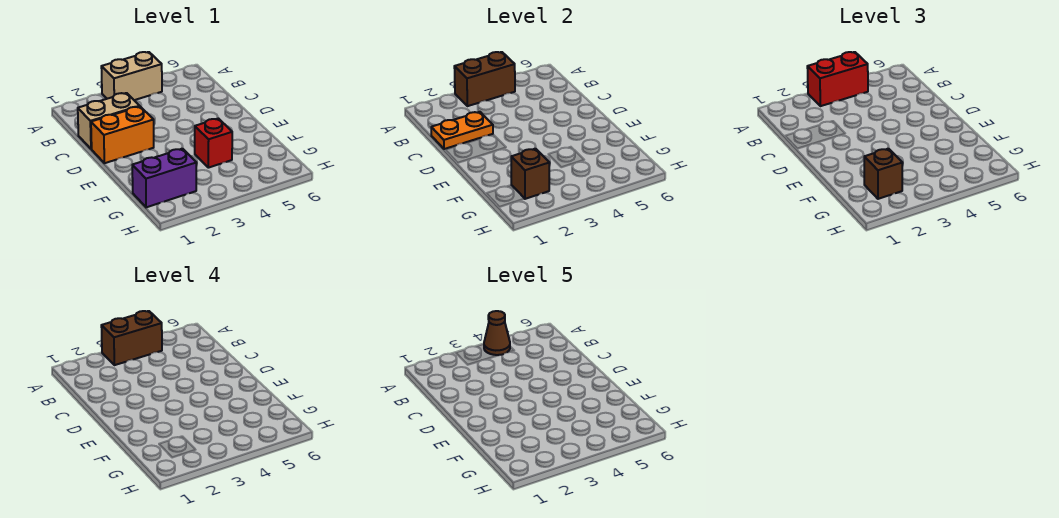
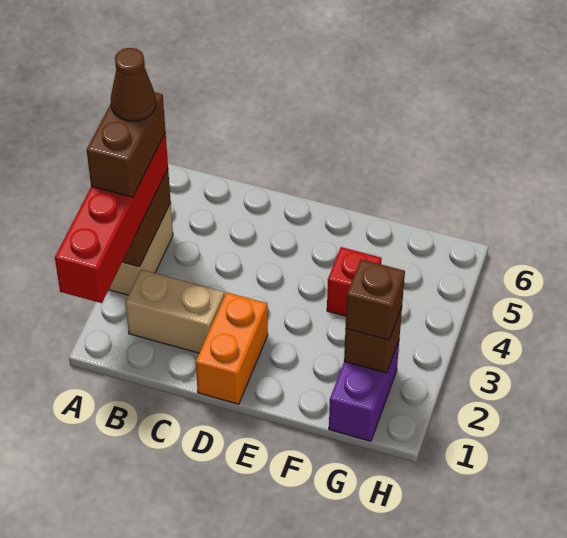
red brick A3:A4 level 3 -> red brick A1:A4 level 3
tan brick C1:C2 level 1 -> tan brick B2:C2 level 1
orange plate C1:C2 level 2 -> none

